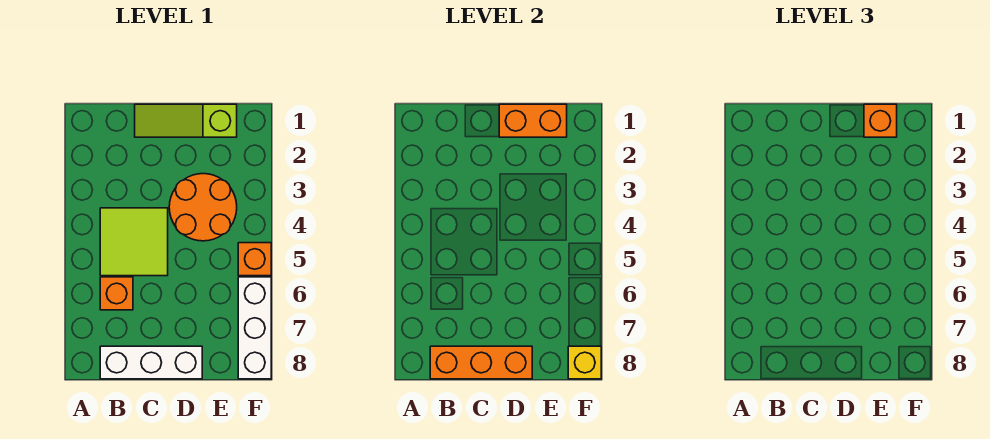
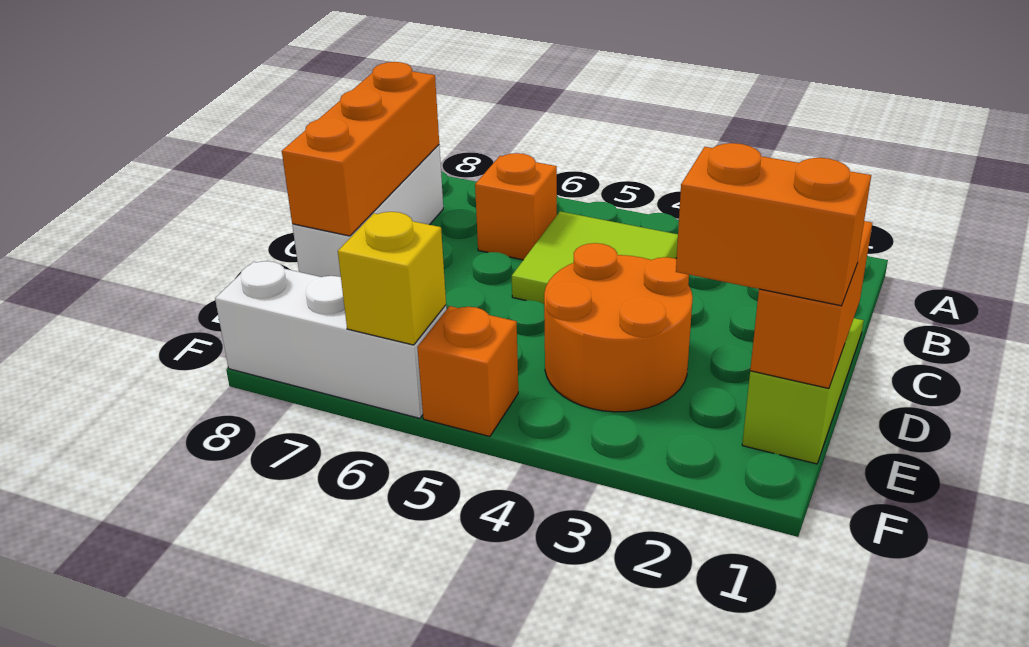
orange brick E1 level 3 -> orange brick E1:E2 level 3
yellow brick F8 level 2 -> yellow brick F6 level 2

